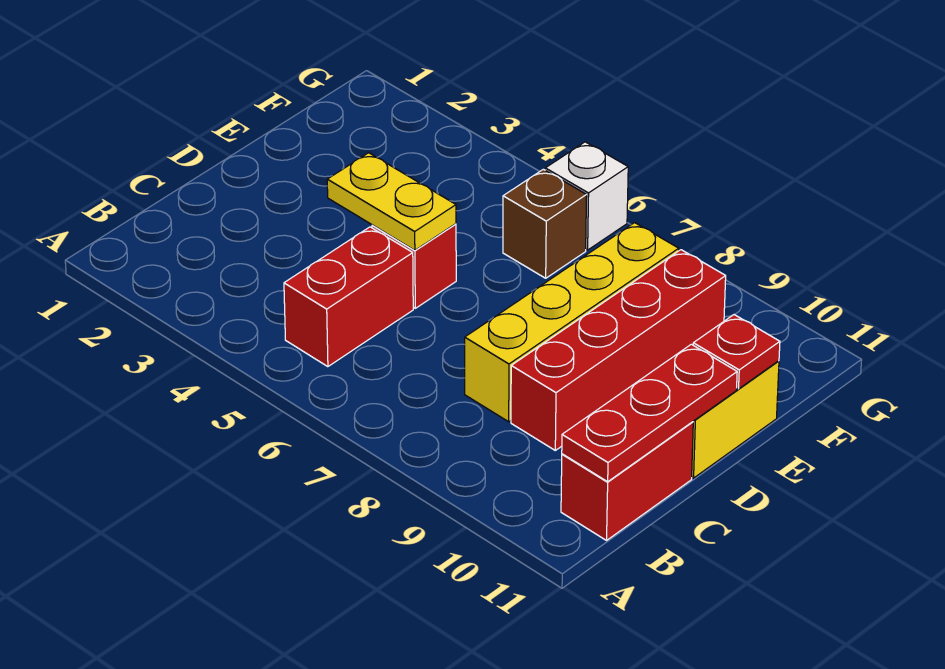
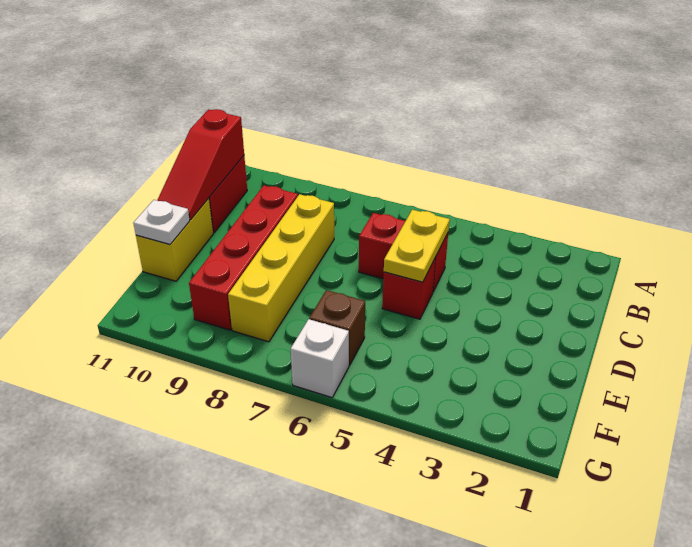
red brick B5:C5 level 1 -> red brick C5:C6 level 1
red plate B11:D11 level 2 -> red slope B11:D11 level 2 top B
yellow plate D4:D5 level 2 -> yellow plate C5:D5 level 2
red plate E11 level 2 -> white plate E11 level 2

